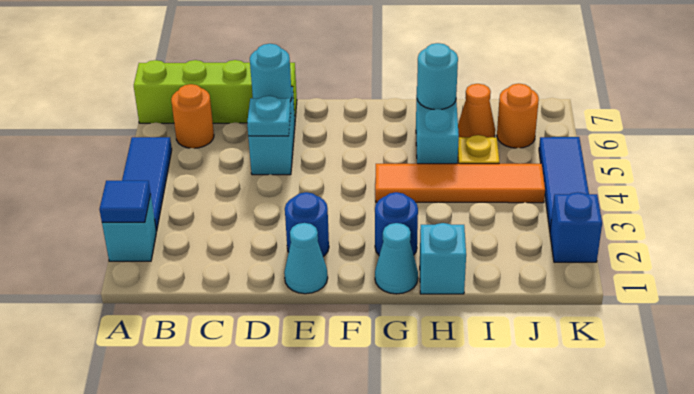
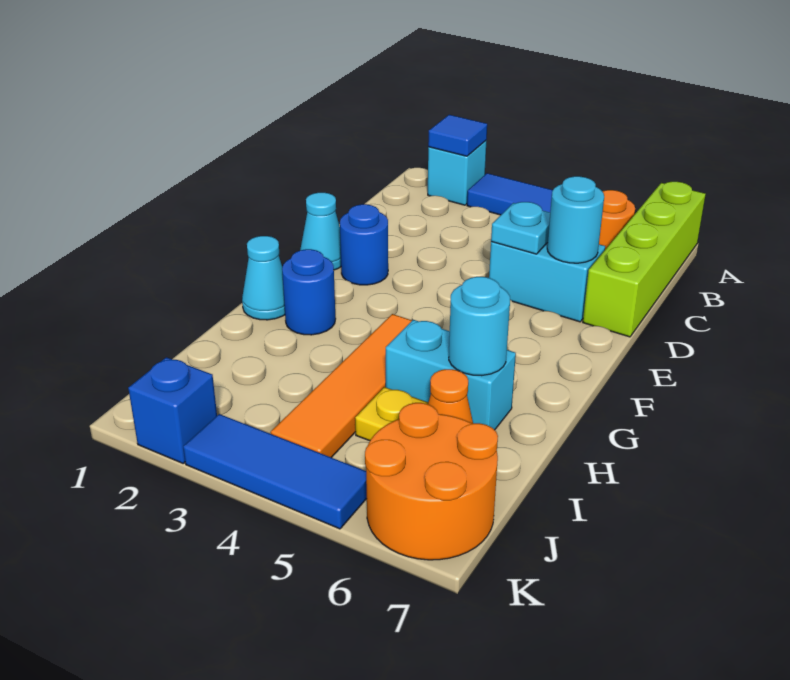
cyan brick H1 level 1 -> none
orange round brick J6 level 1 -> orange round brick J6:K7 level 1

